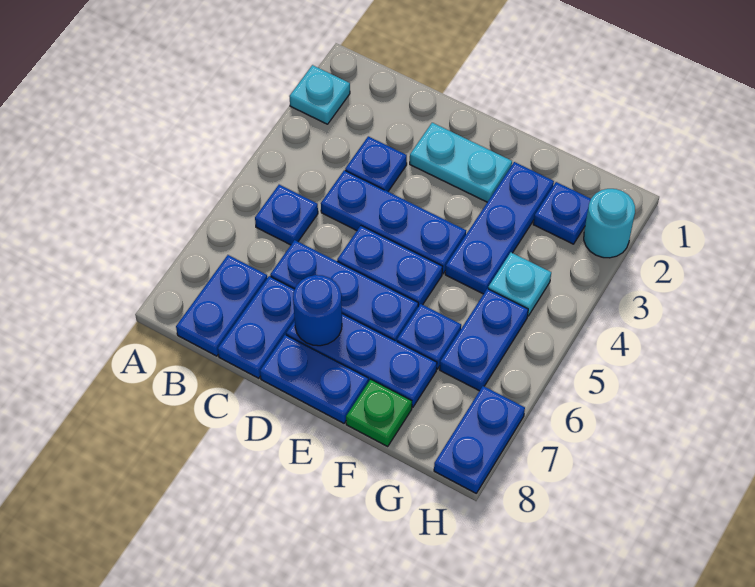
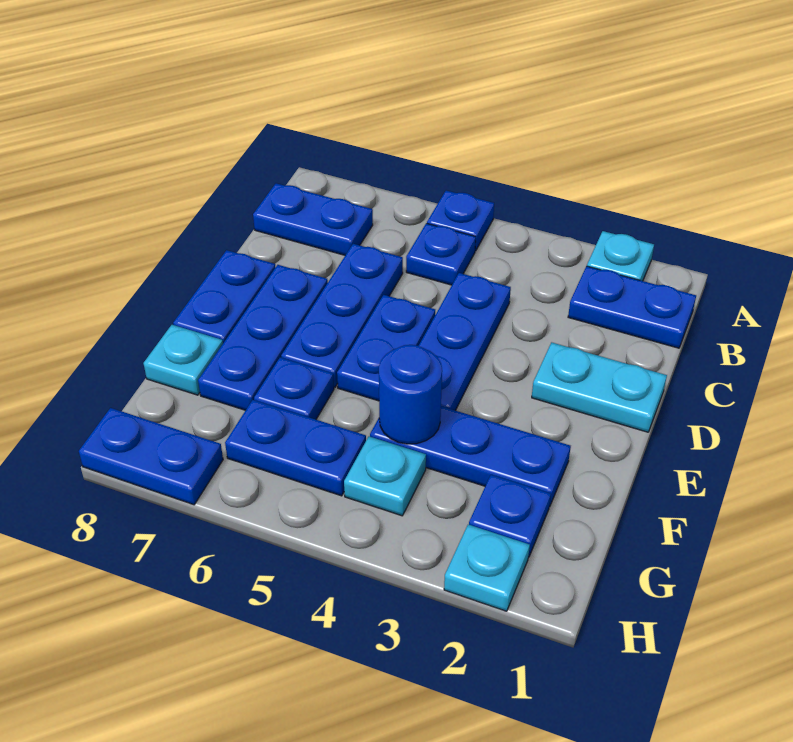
blue plate C3 level 1 -> blue plate A5 level 1
blue plate C7:C8 level 1 -> blue plate B1:B2 level 1
cyan plate D2:E2 level 1 -> cyan plate D1:D2 level 1
blue round brick D7 level 2 -> blue round brick F4 level 2
green plate F8 level 1 -> cyan plate F8 level 1
cyan round brick H2 level 1 -> cyan plate H2 level 1

